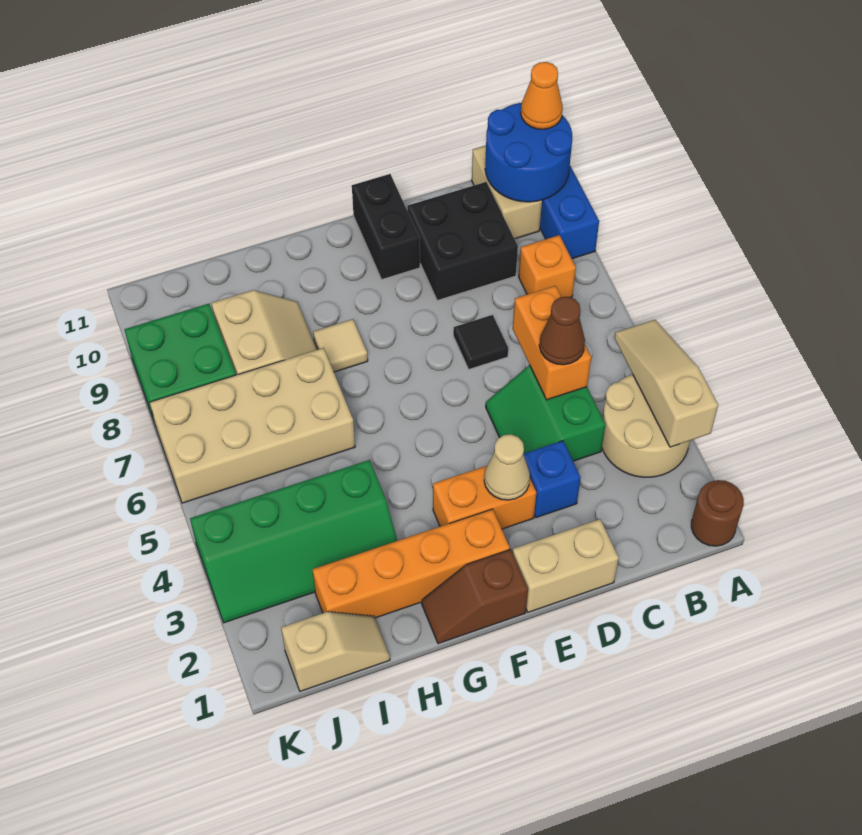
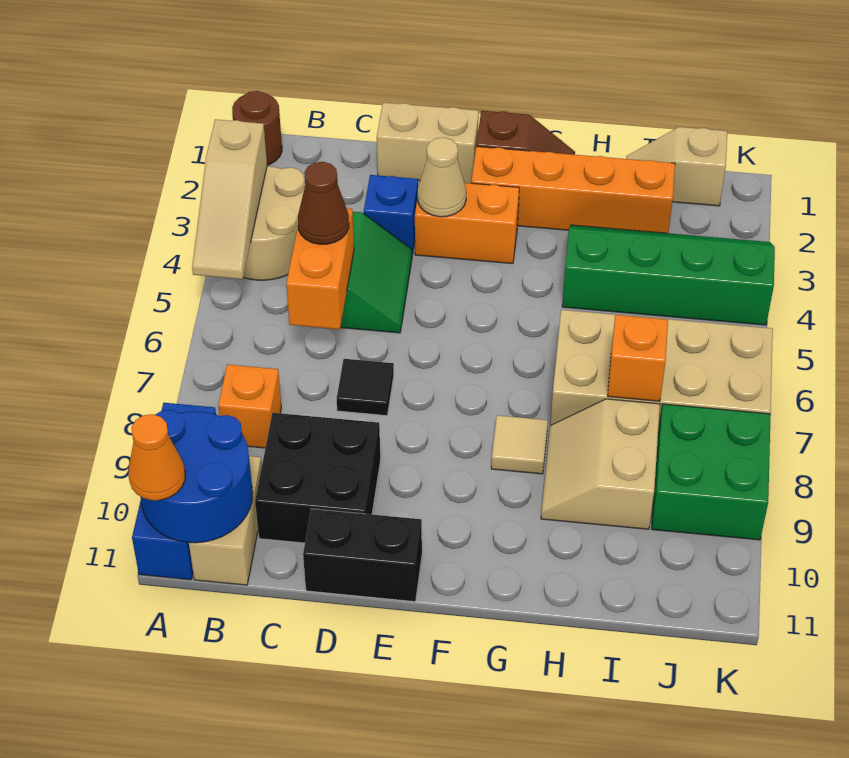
black brick E10:E11 level 1 -> black brick D11:E11 level 1
none -> orange brick I7 level 2

